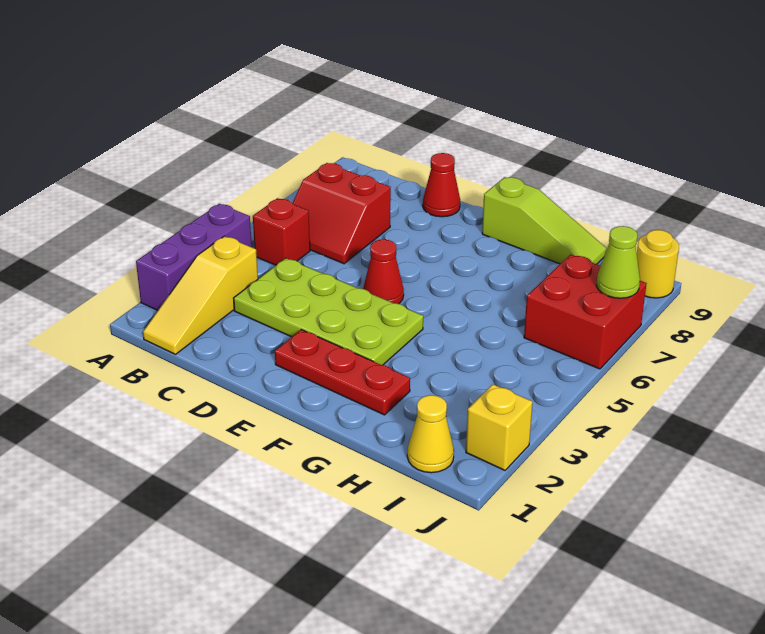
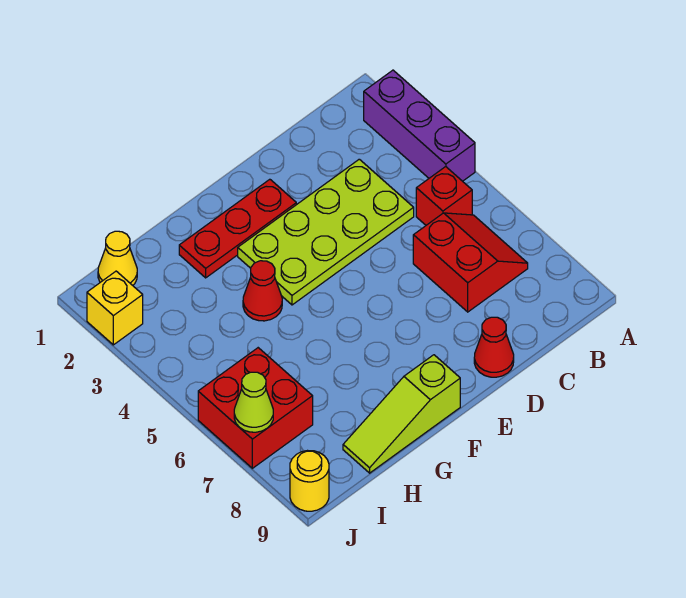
yellow slope B1:B3 level 1 top 3 -> none
red slope B6:C7 level 1 top 7 -> red slope B6:C7 level 1 top C
red cone E5 level 1 -> red cone G4 level 1

